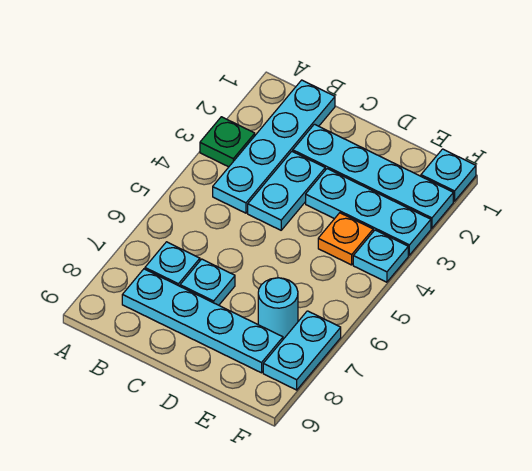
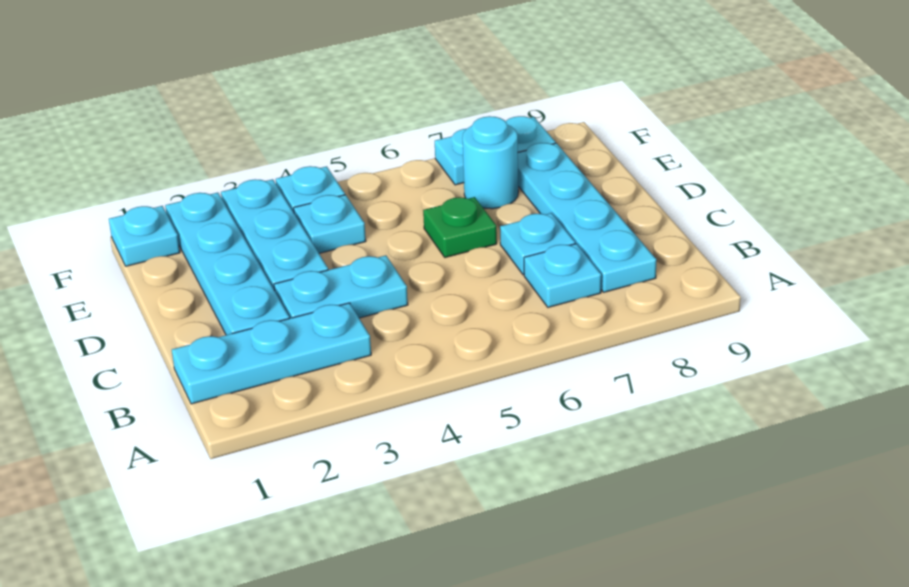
green plate A3 level 1 -> green plate D6 level 1
cyan plate B1:B4 level 1 -> cyan plate B1:B3 level 1
orange plate E4 level 1 -> cyan plate E4 level 1

